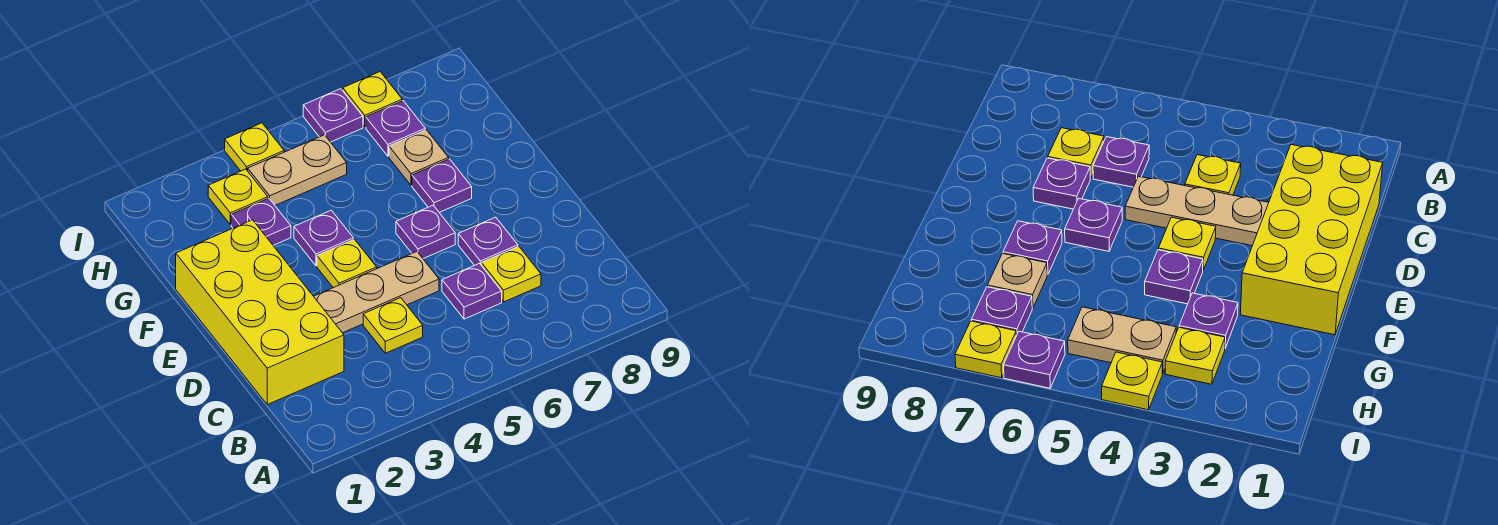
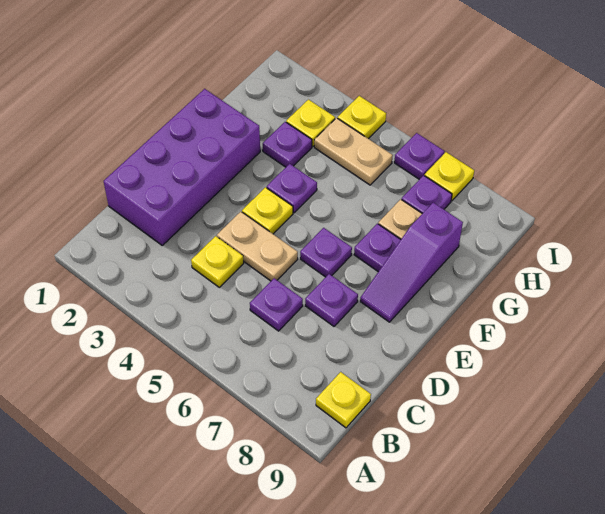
yellow brick C1:F2 level 1 -> purple brick C1:F2 level 1
yellow plate C7 level 1 -> yellow plate B9 level 1
tan plate D3:D5 level 1 -> tan plate D4:D5 level 1
none -> purple slope E8:G8 level 1 top G

